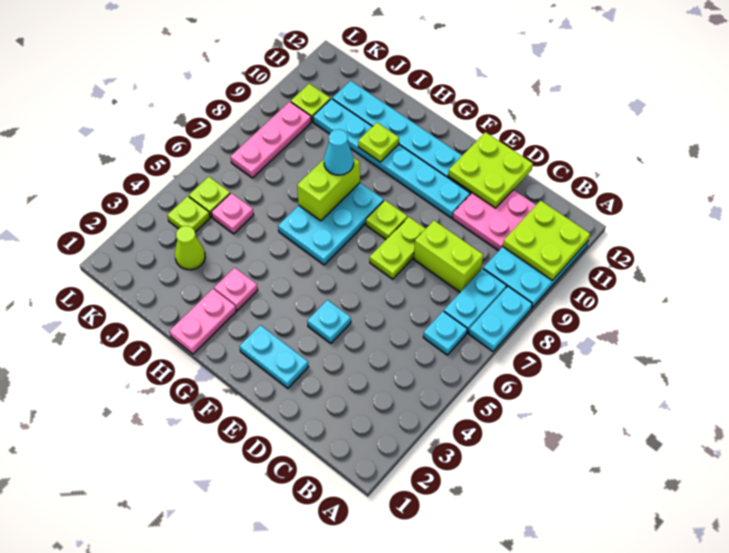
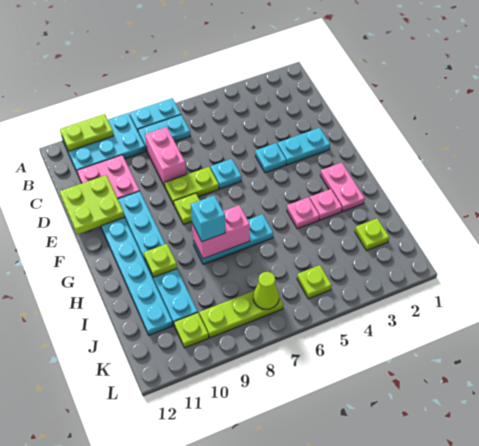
lime plate A10:B11 level 2 -> lime plate A10:A11 level 2
cyan plate B6 level 1 -> cyan plate E6 level 1
lime brick C8:D8 level 1 -> pink brick C8:D8 level 1
cyan plate E2:F2 level 1 -> cyan plate E2:E3 level 1
cyan plate G6:H8 level 1 -> cyan plate H6:H8 level 1
pink plate H1:H2 level 1 -> pink plate G2:H2 level 1
lime brick H7:H8 level 2 -> pink brick H7:H8 level 2
cyan cone H8 level 3 -> cyan brick H8 level 3
lime cone J3 level 1 -> lime cone K7 level 2
pink plate J5 level 1 -> pink plate H4 level 1
lime plate K4 level 1 -> lime plate J2 level 1
pink plate K7:K9 level 1 -> lime plate K7:K9 level 1

